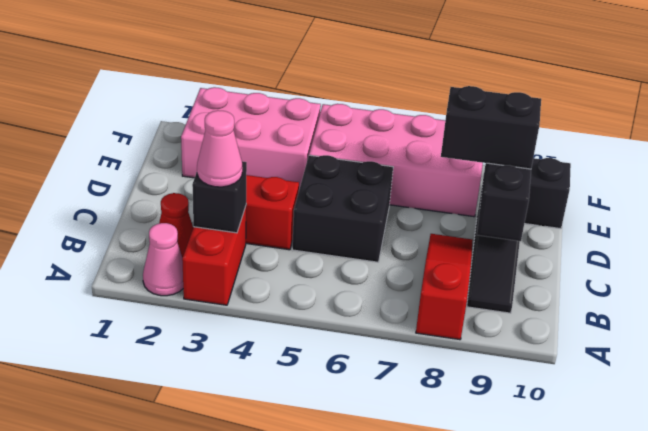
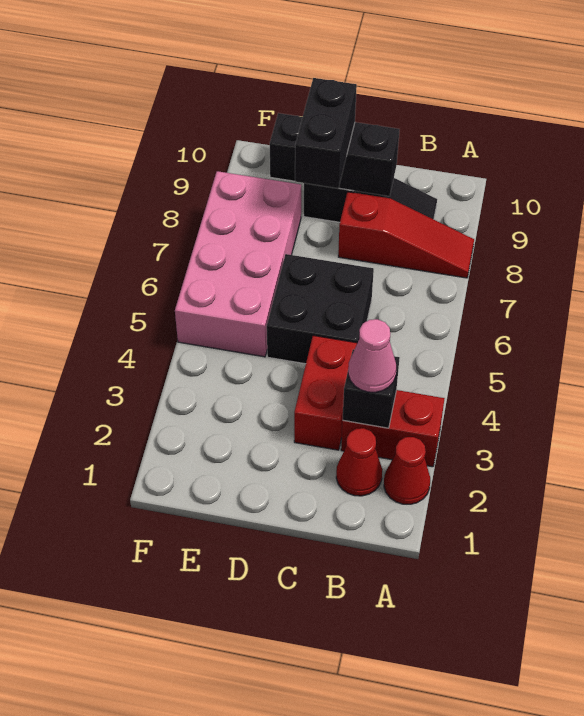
pink cone A2 level 1 -> red cone A2 level 1
red slope A8:C8 level 1 top A -> red slope A8:C8 level 1 top C
pink brick E2:F4 level 1 -> none

